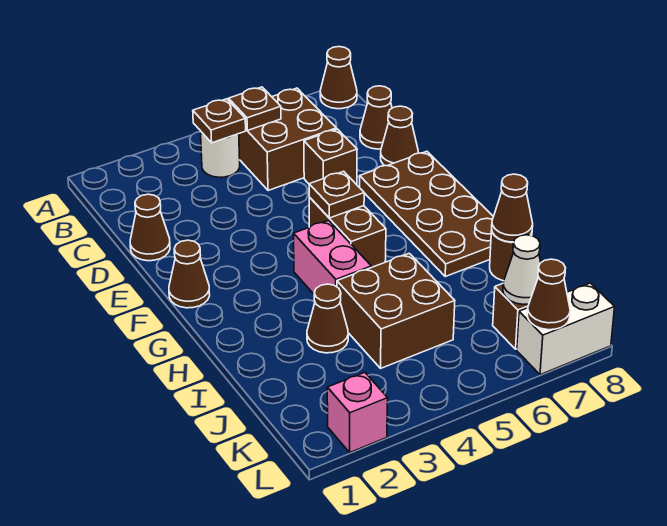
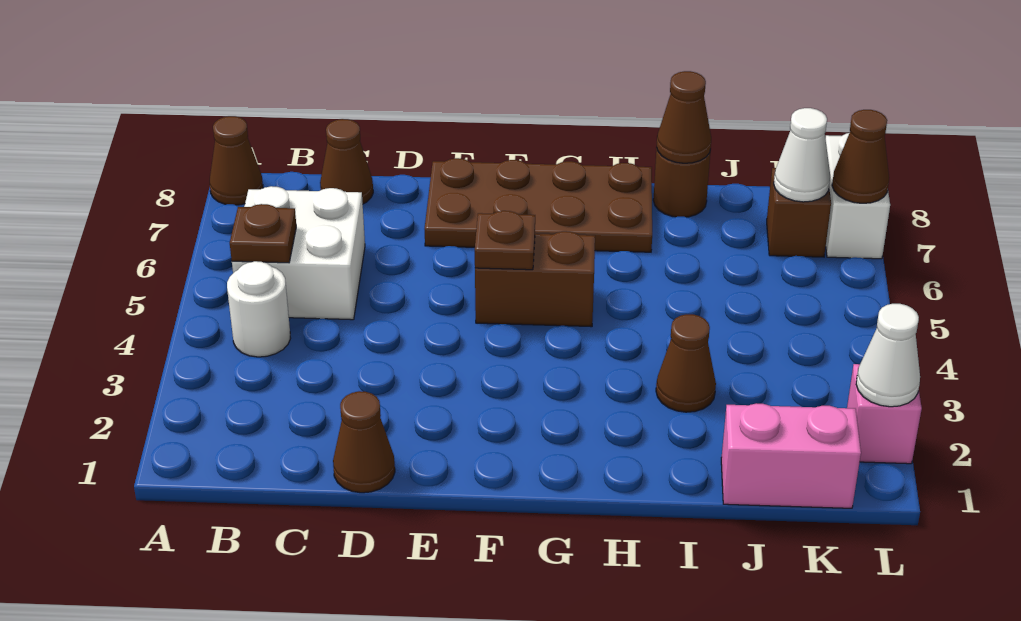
brown plate B4 level 2 -> none
brown brick B5:C6 level 1 -> white brick B5:C6 level 1
brown brick D6 level 1 -> none
brown cone D8 level 1 -> none
brown cone F1 level 1 -> none
pink brick G4:H4 level 1 -> pink brick J1:K1 level 1
brown brick I4:J5 level 1 -> none
none -> white cone L2 level 2

